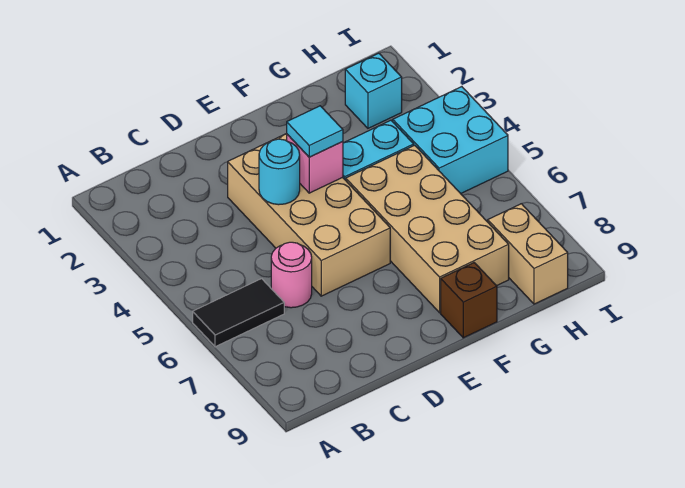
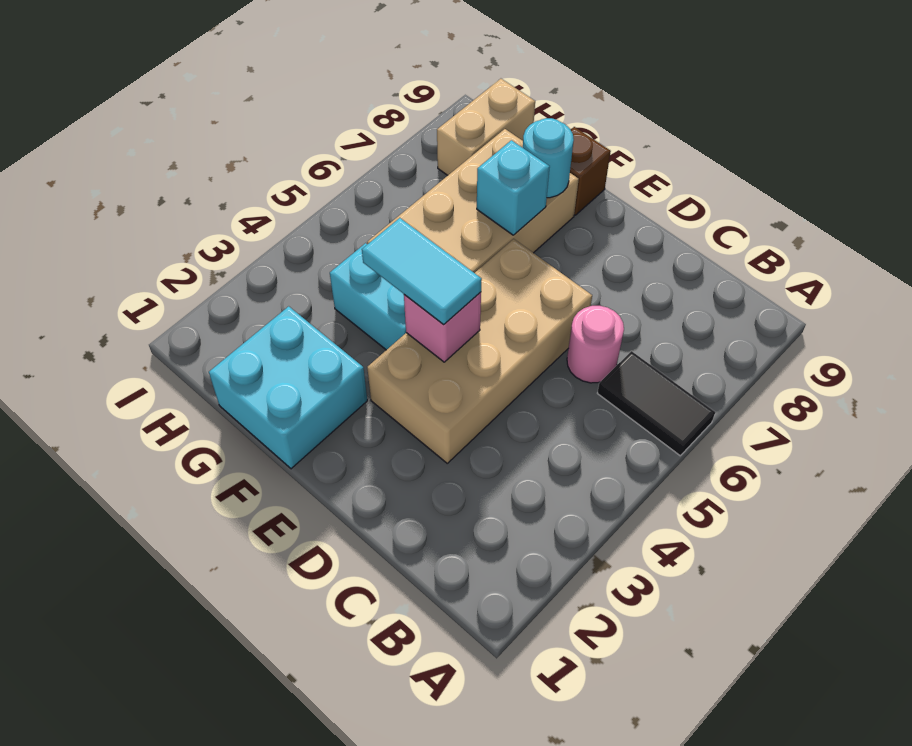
cyan round brick D4 level 2 -> cyan round brick F8 level 2
cyan tile E4 level 3 -> cyan tile E4:F4 level 3
cyan brick H2 level 1 -> cyan brick F7 level 2
cyan brick H4:I5 level 1 -> cyan brick F1:G2 level 1

